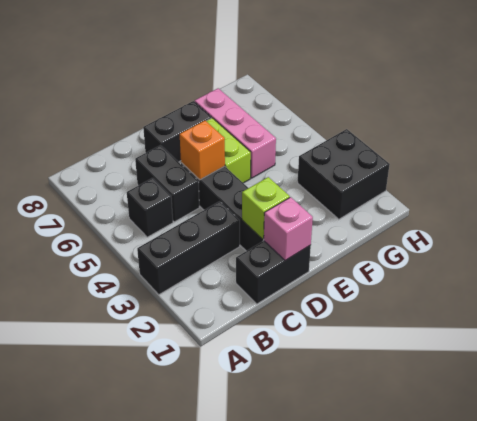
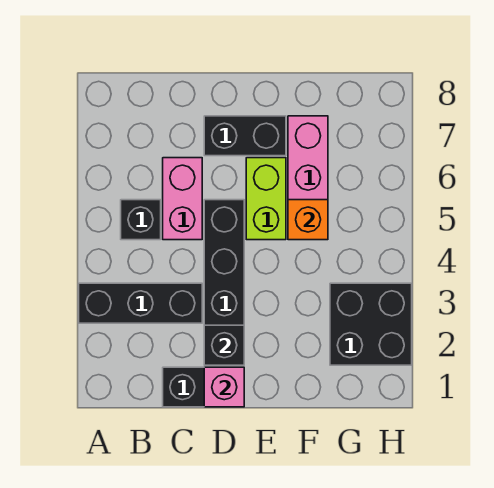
black brick C5:C6 level 1 -> pink brick C5:C6 level 1
lime brick D2 level 2 -> black brick D2 level 2
orange brick D5 level 2 -> orange brick F5 level 2

